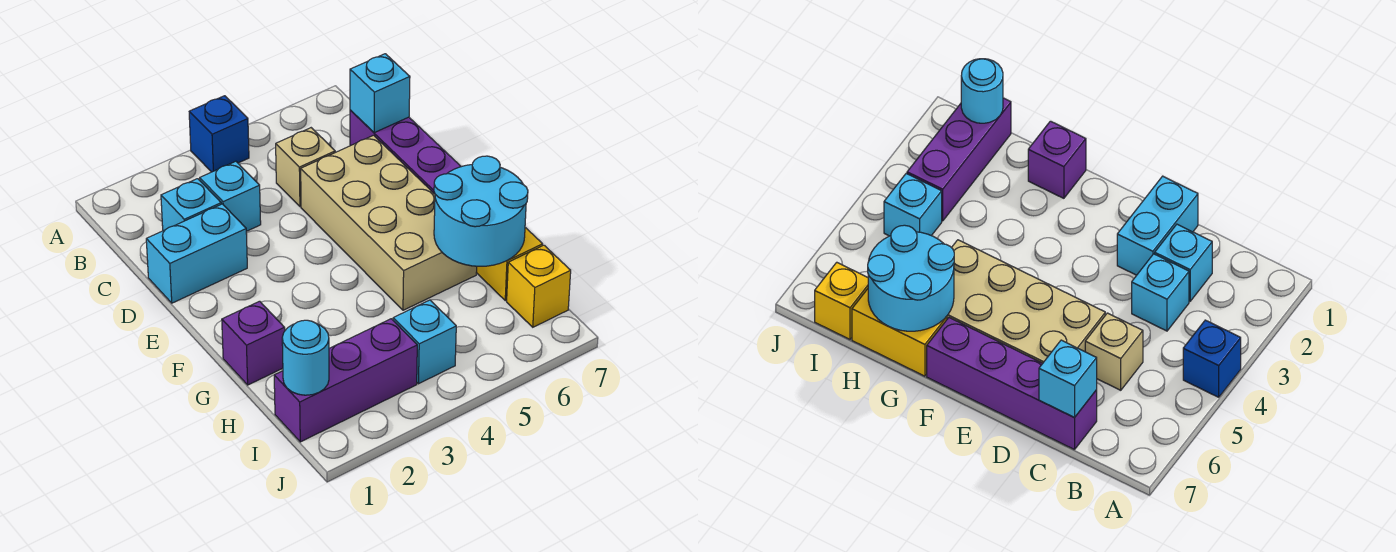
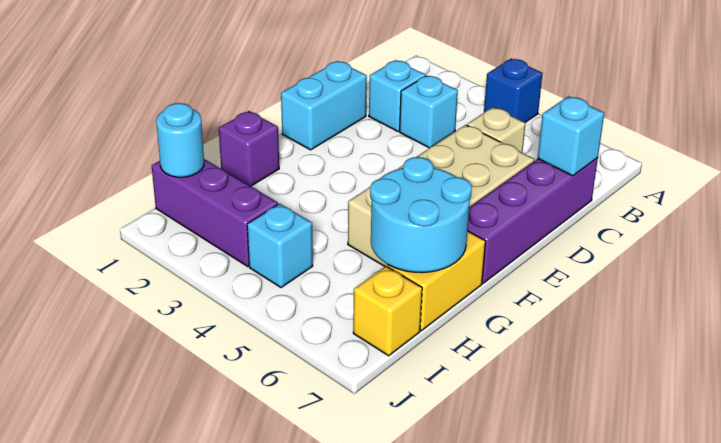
cyan brick D1:D2 level 1 -> cyan brick D1:E1 level 1

